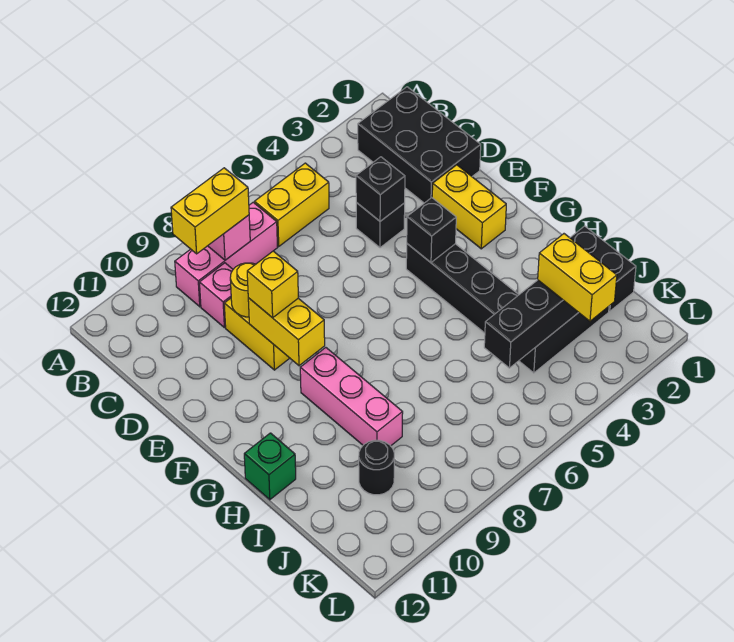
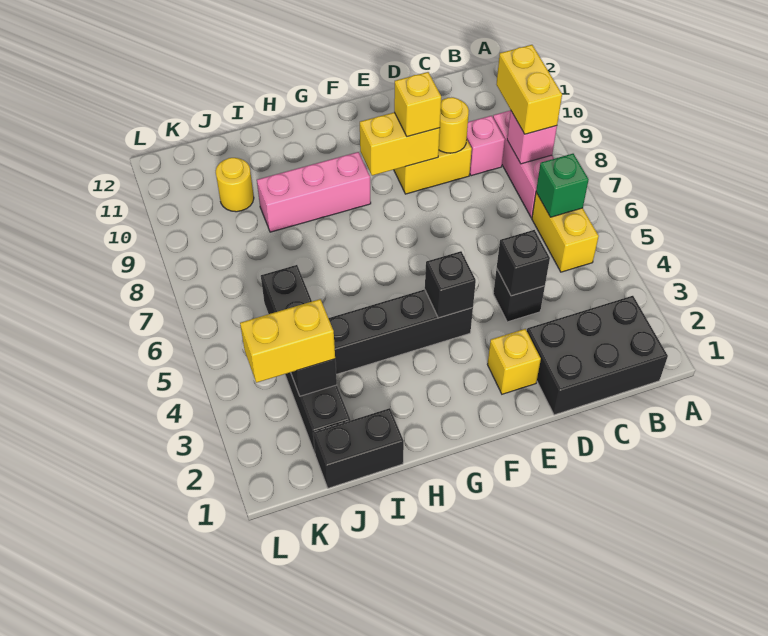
yellow brick E2:F2 level 1 -> yellow brick E2 level 1
green brick H12 level 1 -> green brick B6 level 2
black round brick J10 level 1 -> yellow round brick J10 level 1

